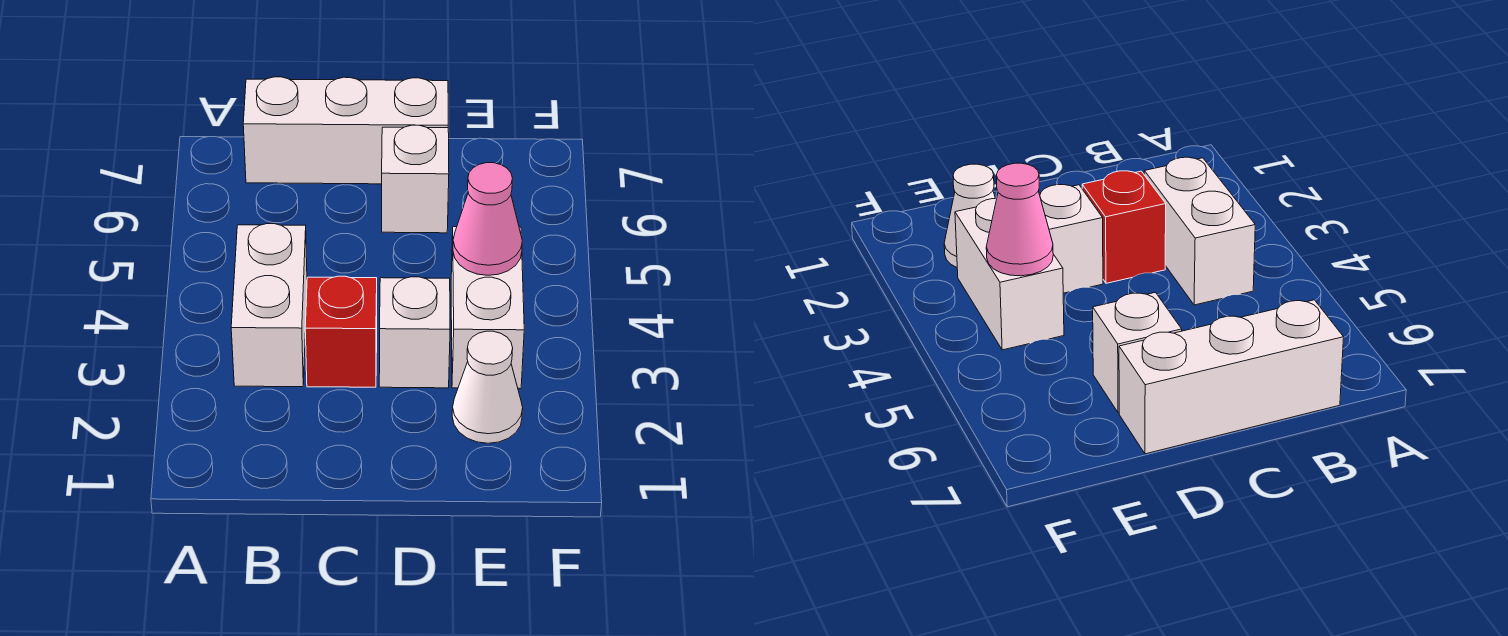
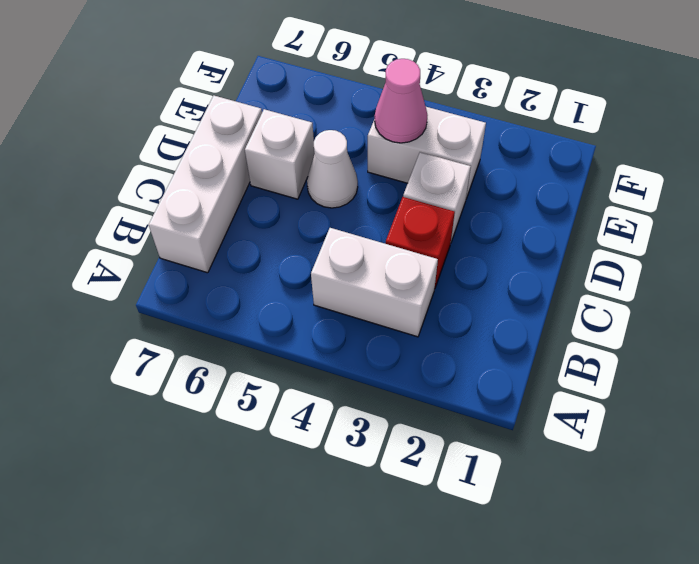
white cone E2 level 1 -> white cone D5 level 1

